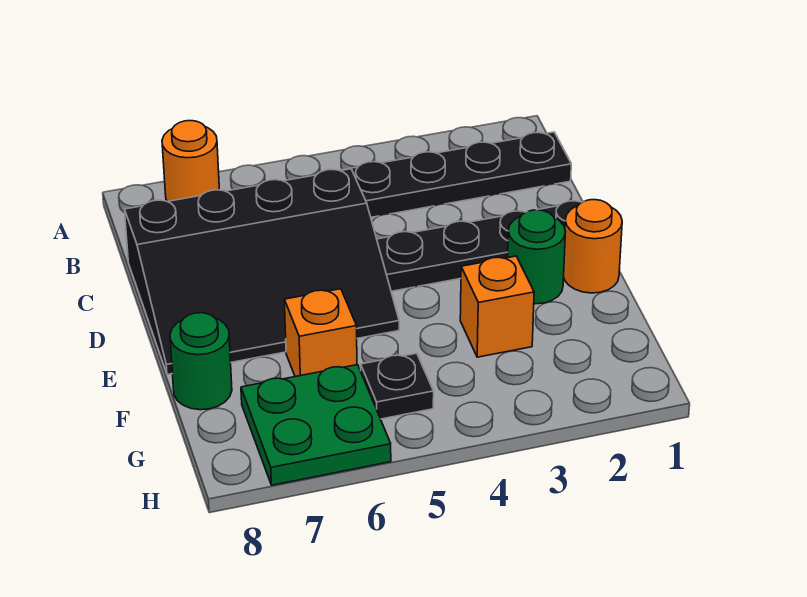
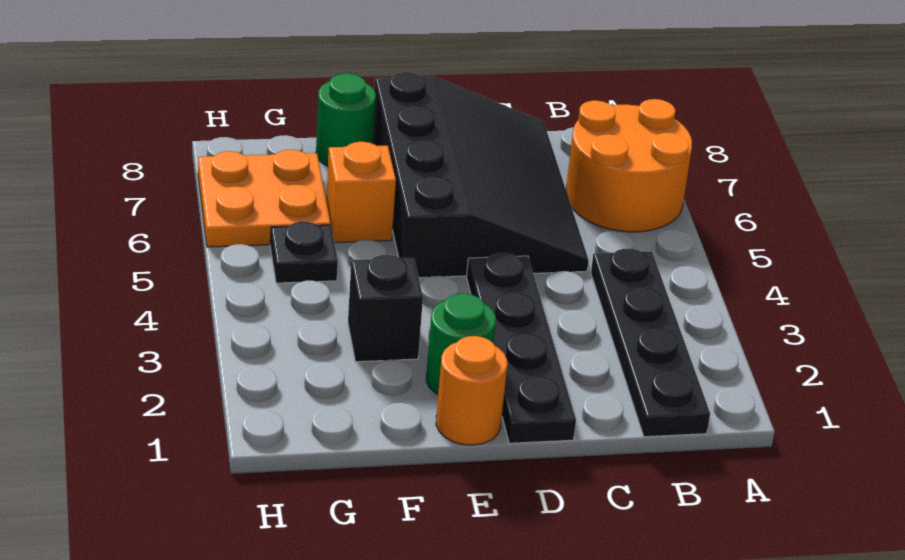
orange round brick A7 level 1 -> orange round brick A6:B7 level 1
black slope C5:E8 level 1 top C -> black slope C5:E8 level 1 top E
orange brick F3 level 1 -> black brick F3 level 1
green plate G6:H7 level 1 -> orange plate G6:H7 level 1

